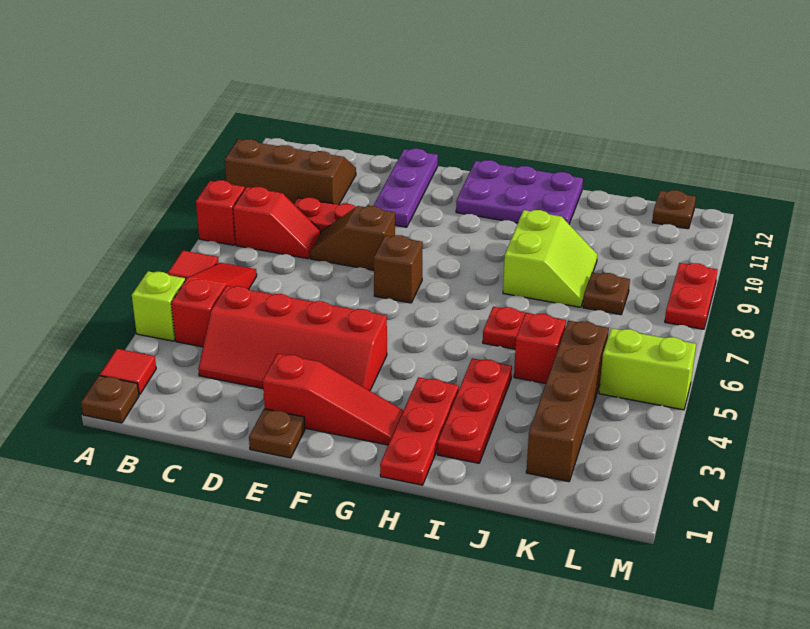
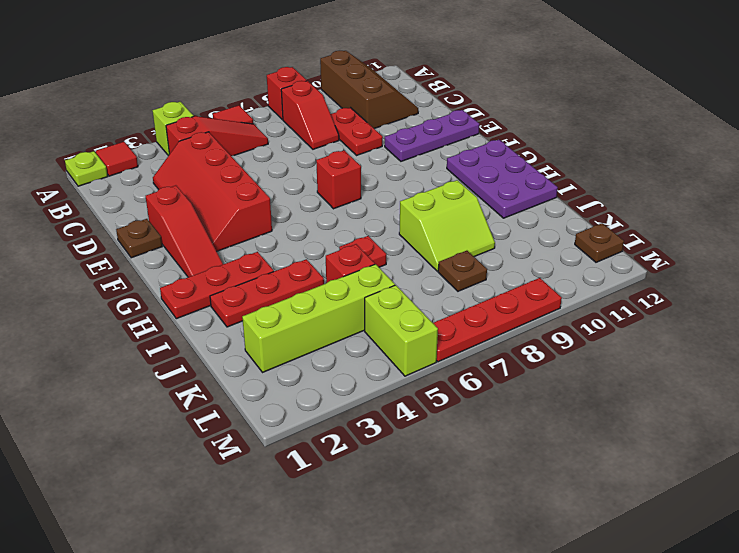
brown plate A1 level 1 -> lime plate A1 level 1
brown slope D8:E8 level 1 top E -> none
brown brick F7 level 1 -> red brick F7 level 1
brown brick K2:K5 level 1 -> lime brick K2:K5 level 1
red plate M8:M9 level 1 -> red plate M6:M9 level 1

